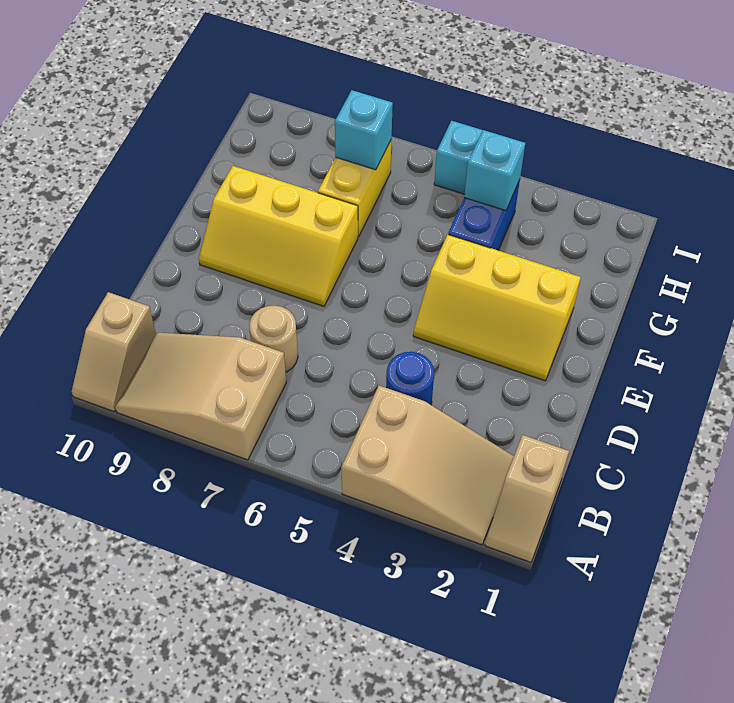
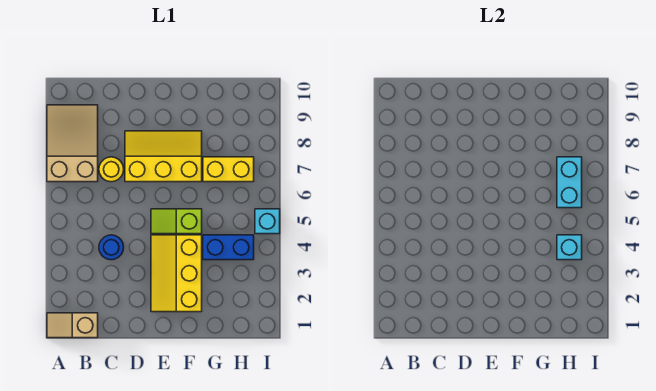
tan slope A2:B4 level 1 top 4 -> none
tan slope A10:B10 level 1 top B -> none
tan round brick C7 level 1 -> yellow round brick C7 level 1
none -> lime slope E5:F5 level 1 top F
yellow slope E7:F9 level 1 top F -> yellow slope D7:F8 level 1 top 7
cyan brick H7 level 2 -> cyan brick H6:H7 level 2

